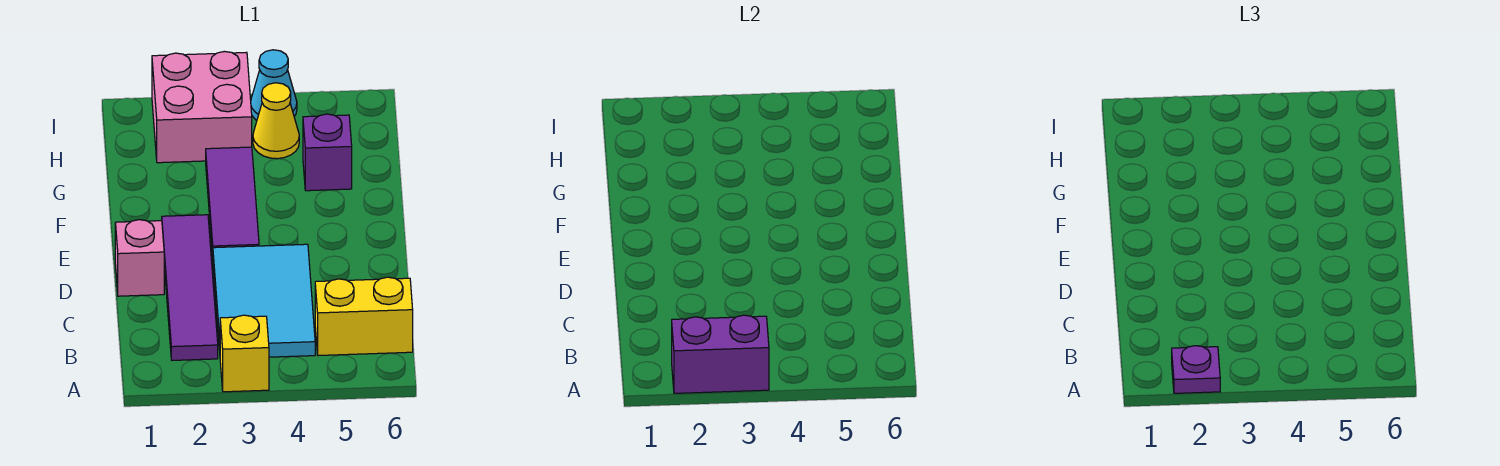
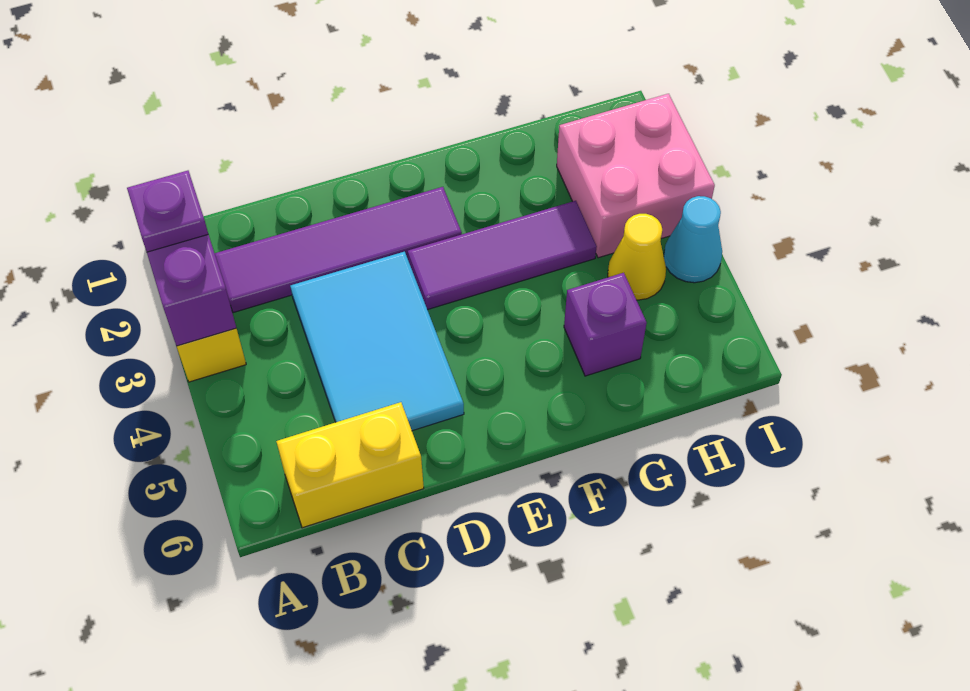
cyan tile B3:D4 level 1 -> cyan tile C3:D5 level 1
yellow brick B5:B6 level 1 -> yellow brick B6:C6 level 1
pink brick D1 level 1 -> none

